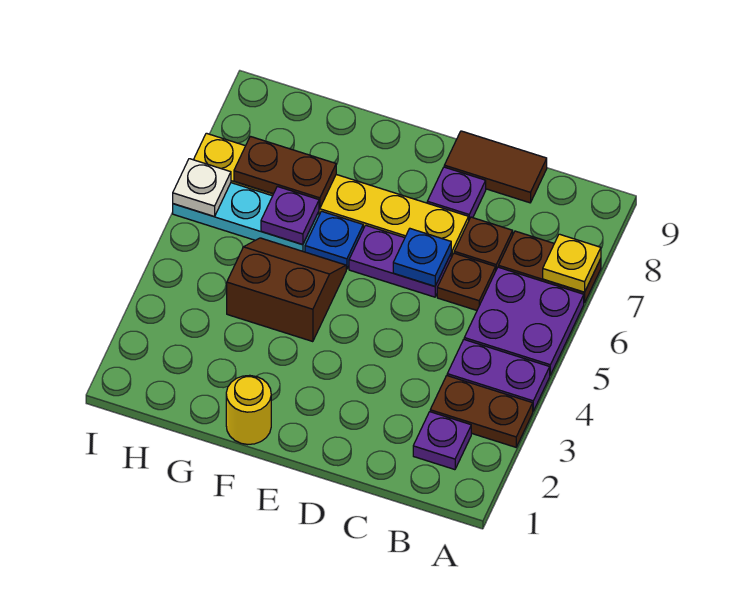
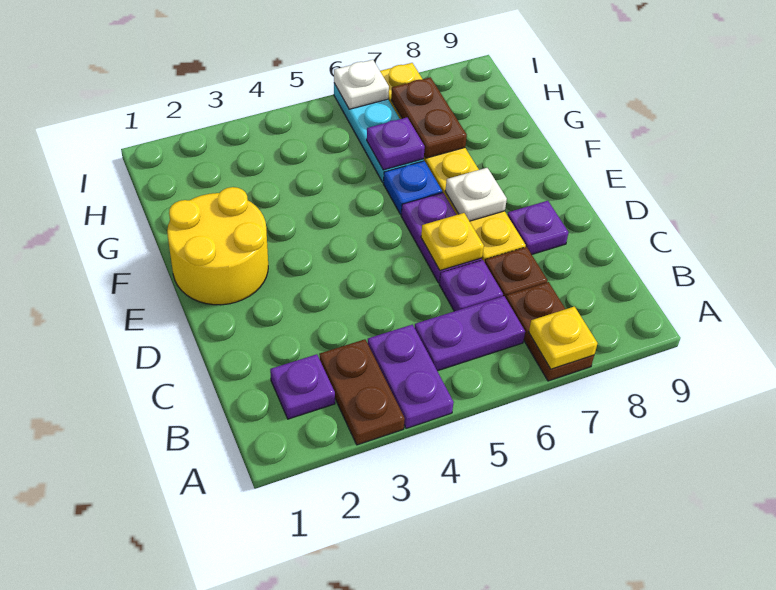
purple plate A5:B6 level 1 -> purple plate B5:B6 level 1
brown plate C6 level 1 -> purple plate C6 level 1
brown tile C9:D9 level 1 -> none
blue plate D6 level 2 -> yellow plate D6 level 2
none -> white plate E7 level 2
yellow round brick F1 level 1 -> yellow round brick E1:F2 level 1
brown slope F4:G5 level 1 top 4 -> none

